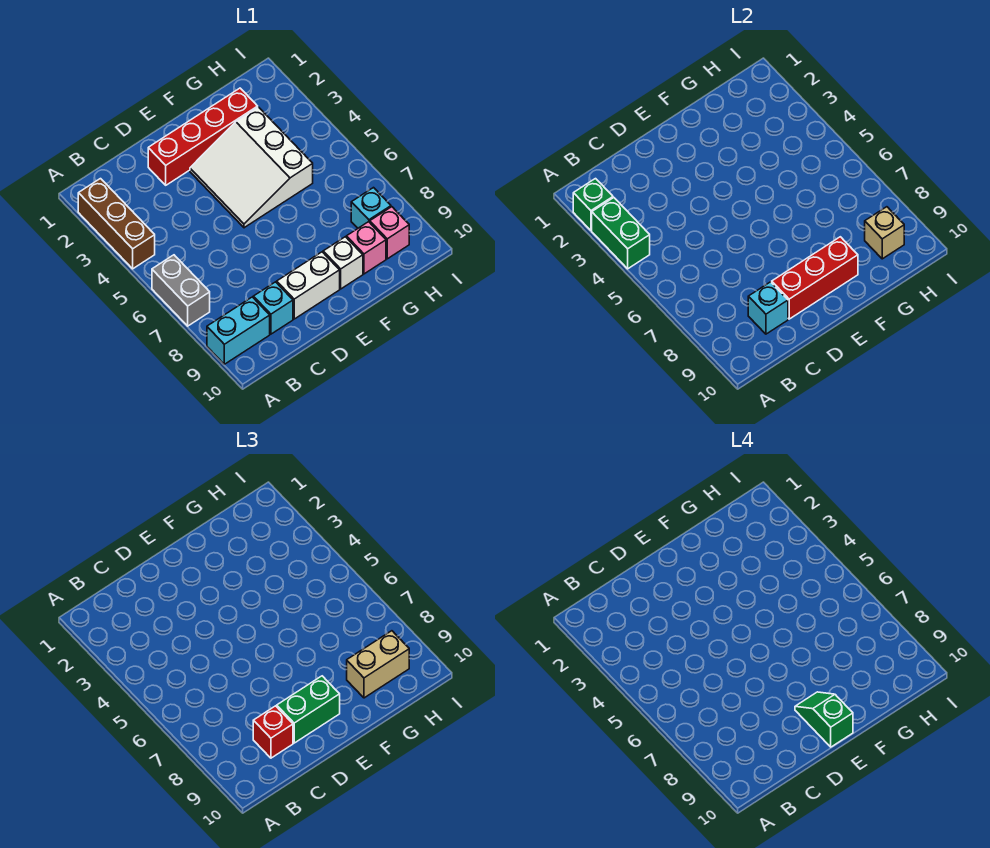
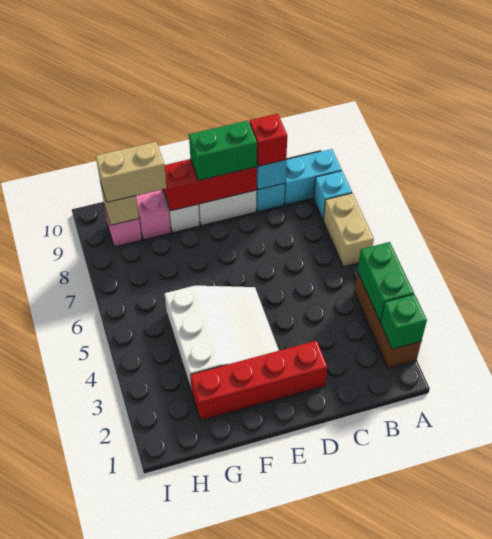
grey brick A6:A7 level 1 -> tan brick A6:A7 level 1
green slope E9:E10 level 4 top 10 -> none
cyan brick H8 level 1 -> cyan brick A8 level 1

